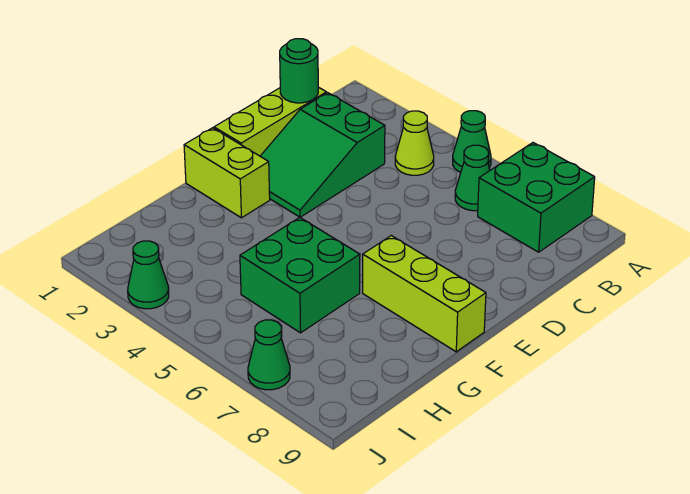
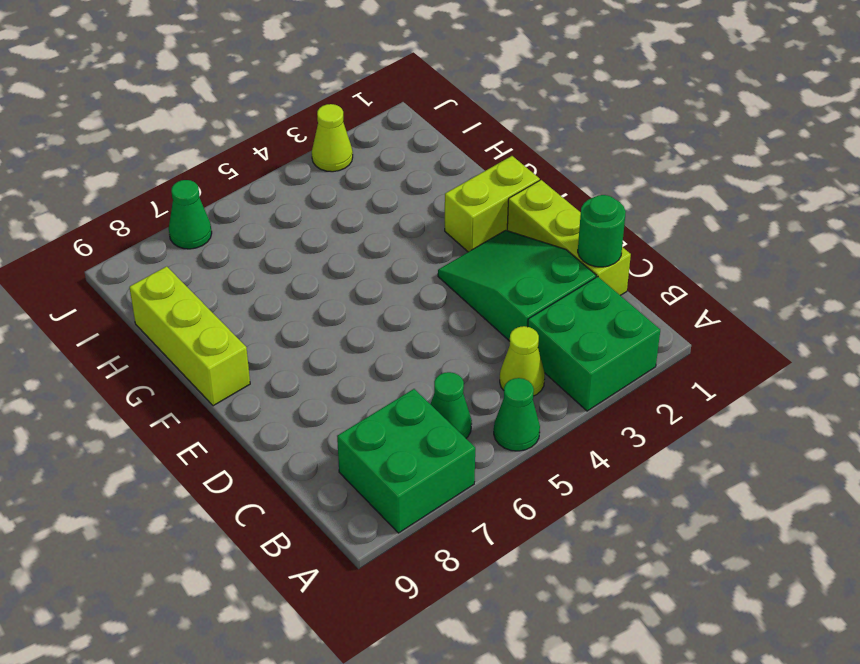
lime brick F7:F9 level 1 -> lime brick F9:H9 level 1
green brick G5:H6 level 1 -> green brick A2:B3 level 1
green cone J3 level 1 -> lime cone J3 level 1

